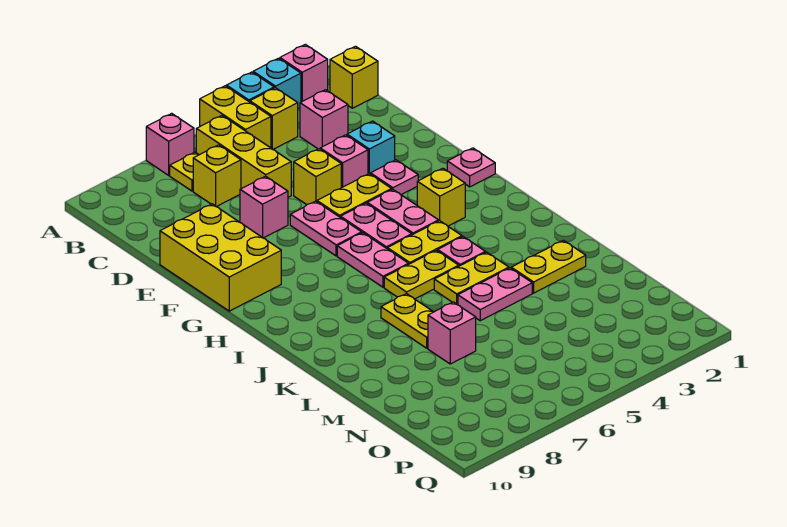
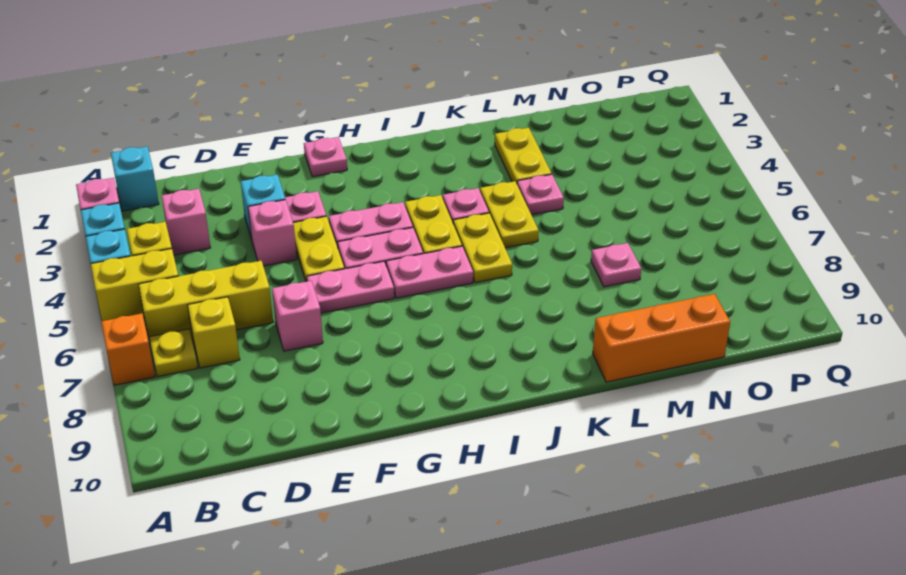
pink brick A7 level 1 -> orange brick A7 level 1
yellow brick B1 level 1 -> cyan brick B1 level 1
yellow brick E5 level 1 -> none
yellow brick E9:G10 level 1 -> none
yellow brick H3 level 1 -> none
yellow plate K7:L7 level 1 -> none
pink plate L4:L5 level 1 -> pink plate L4 level 1
none -> orange brick L10:N10 level 1
pink brick M7 level 1 -> pink plate M7 level 1

